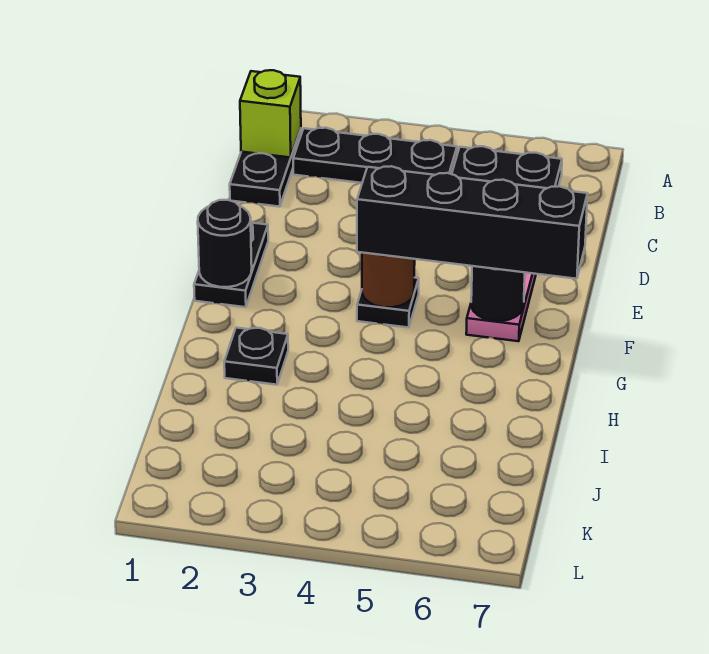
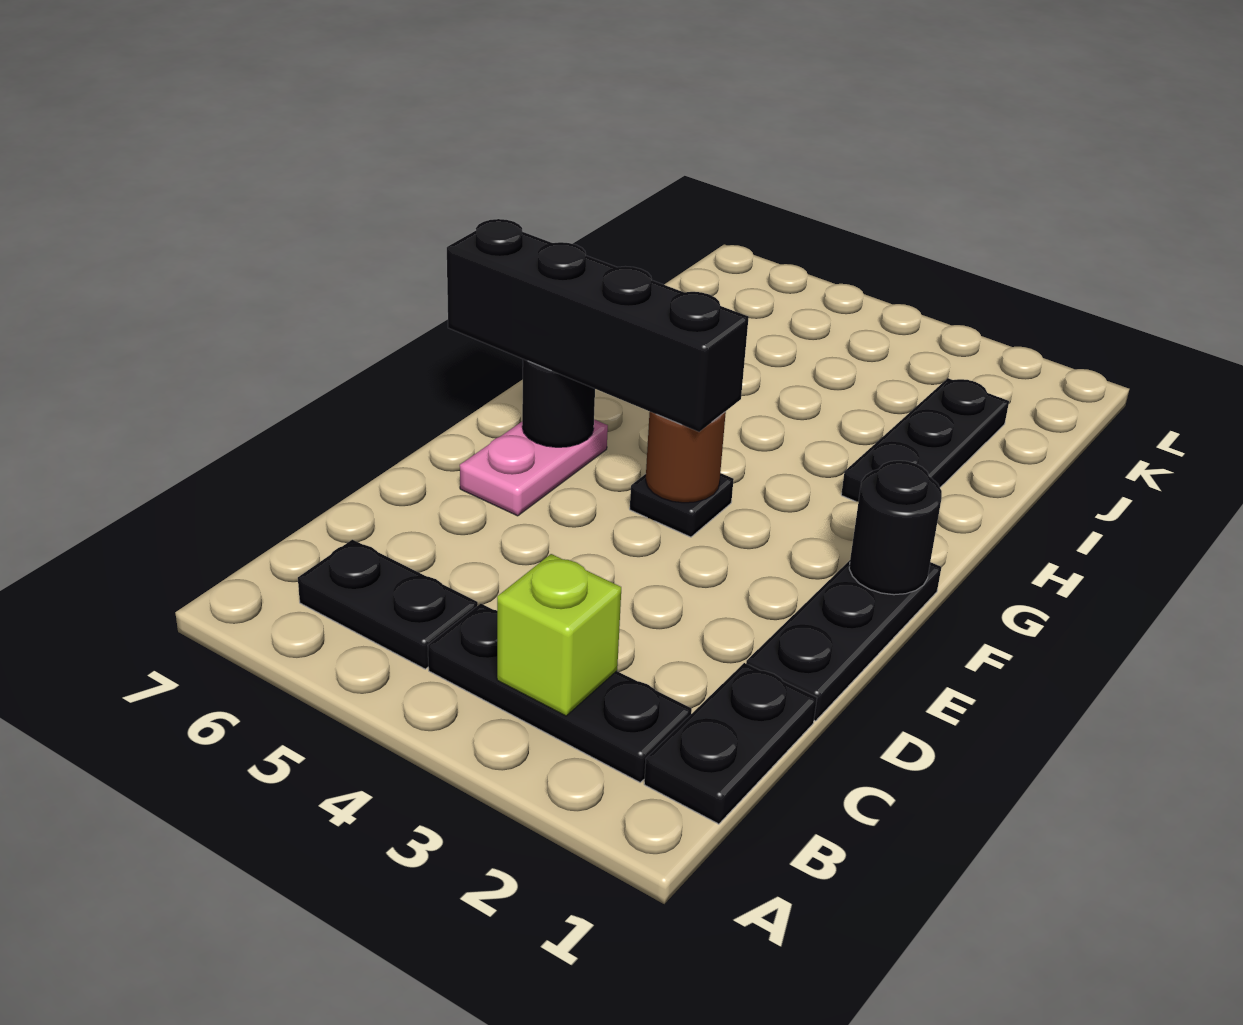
lime brick B1 level 2 -> lime brick B3 level 2
black plate E1:F1 level 1 -> black plate D1:F1 level 1
black plate H2 level 1 -> black plate H2:J2 level 1

